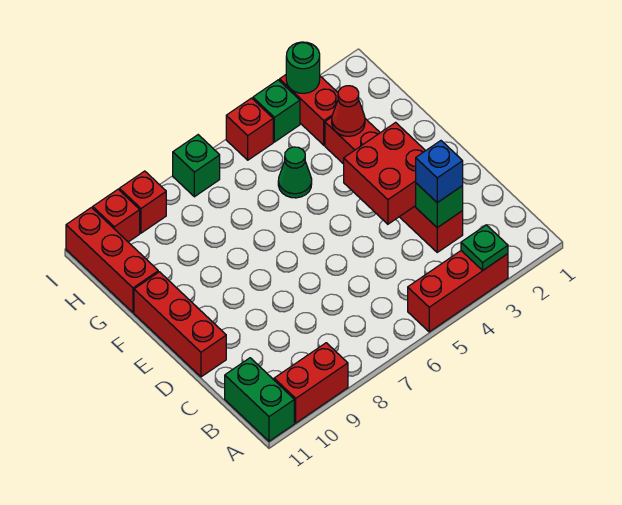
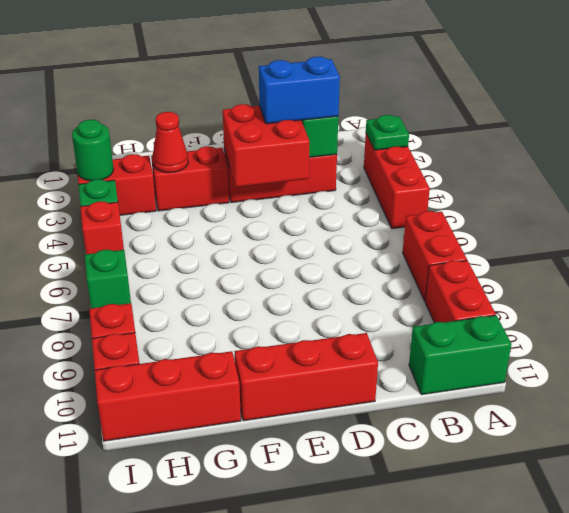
none -> red brick A7:A8 level 1
blue brick C3 level 3 -> blue brick C3:D3 level 3
green cone G5 level 1 -> none

